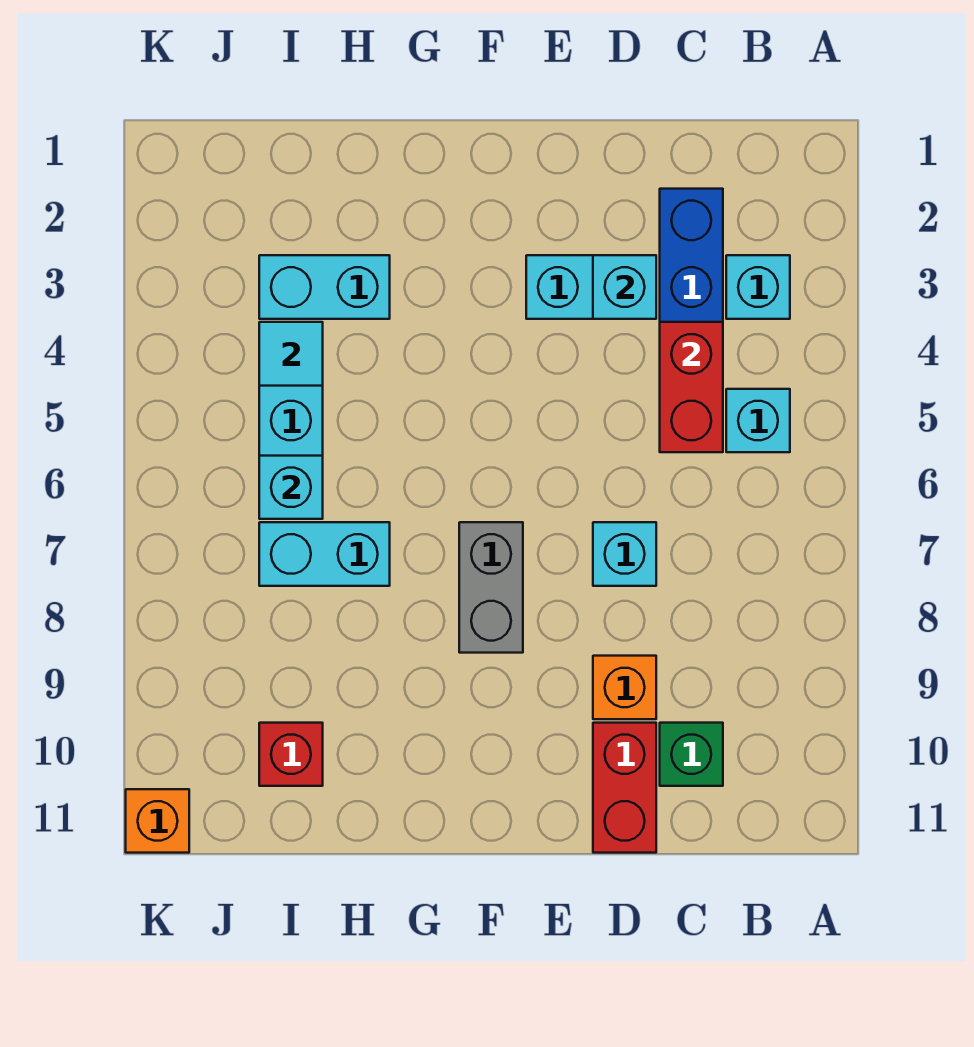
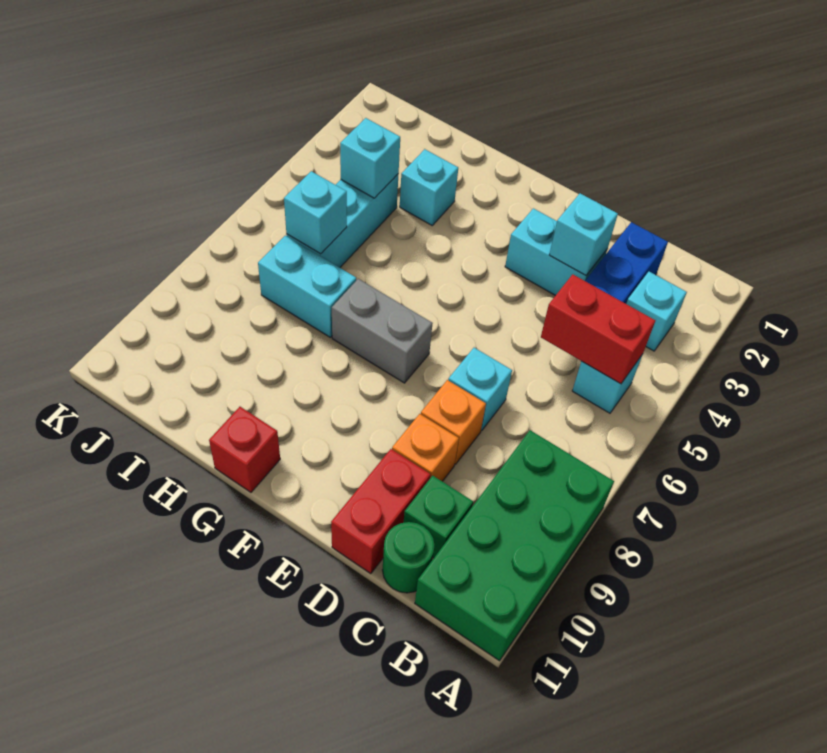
none -> green brick A8:B11 level 1
red brick C4:C5 level 2 -> red brick B5:C5 level 2
none -> green round brick C11 level 1
grey brick F7:F8 level 1 -> grey brick F7:G7 level 1
cyan brick H3:I3 level 1 -> cyan brick H3 level 1
cyan tile I4 level 2 -> cyan brick I4 level 2
red brick I10 level 1 -> red brick G11 level 1
orange brick K11 level 1 -> orange brick D8 level 1

